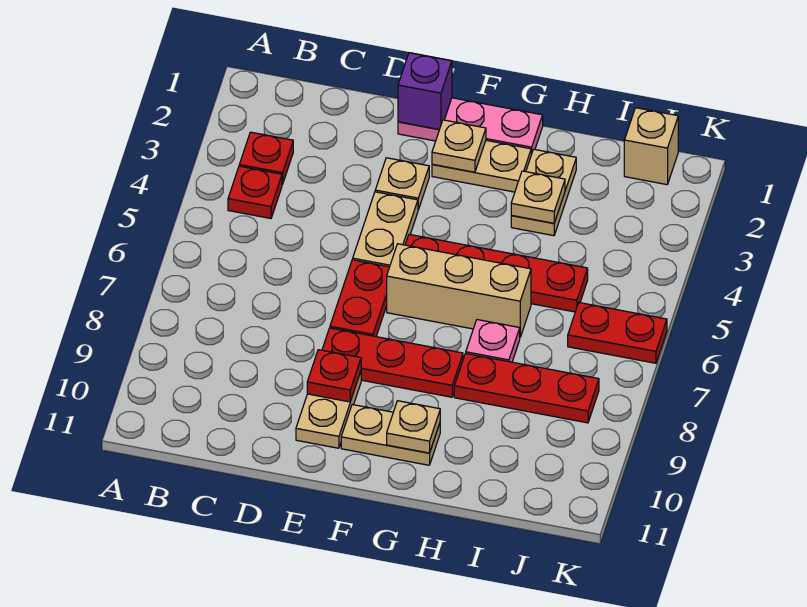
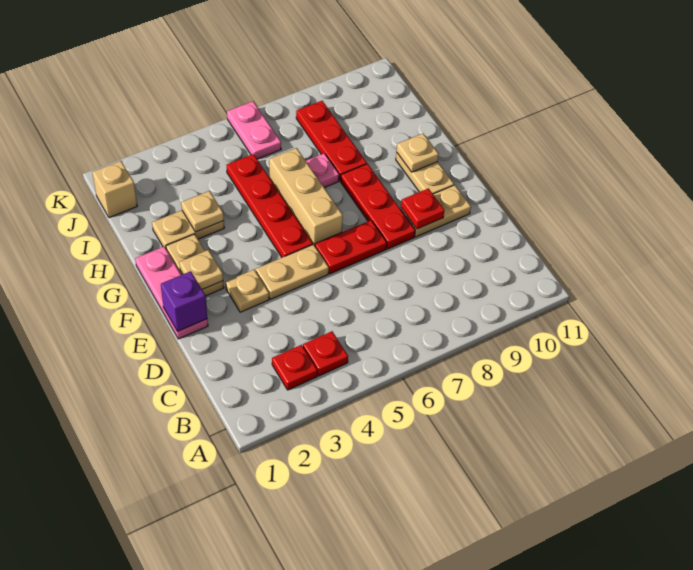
red plate J6:K6 level 1 -> pink plate J6:K6 level 1

